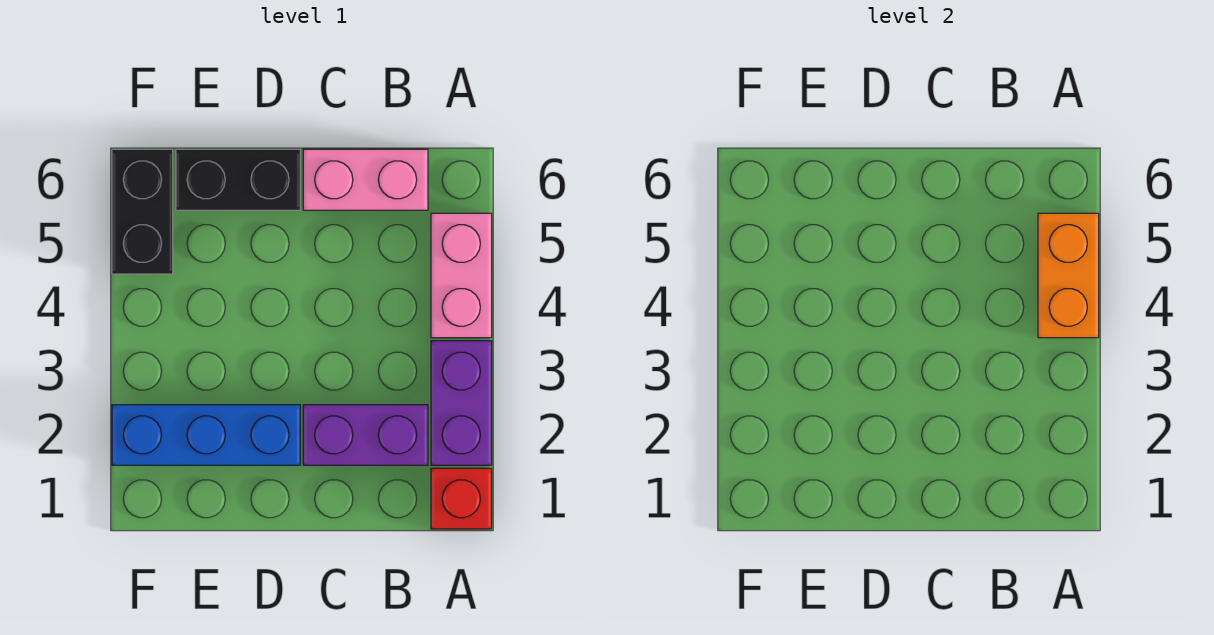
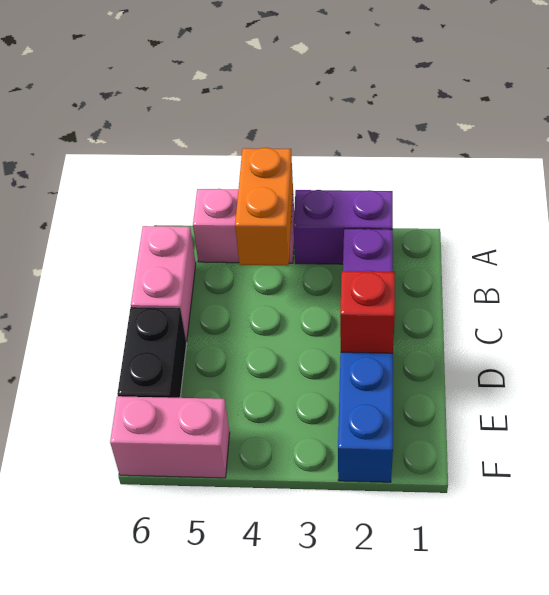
red brick A1 level 1 -> red brick D2 level 2
orange brick A4:A5 level 2 -> orange brick A4:B4 level 2
black brick F5:F6 level 1 -> pink brick F5:F6 level 1

